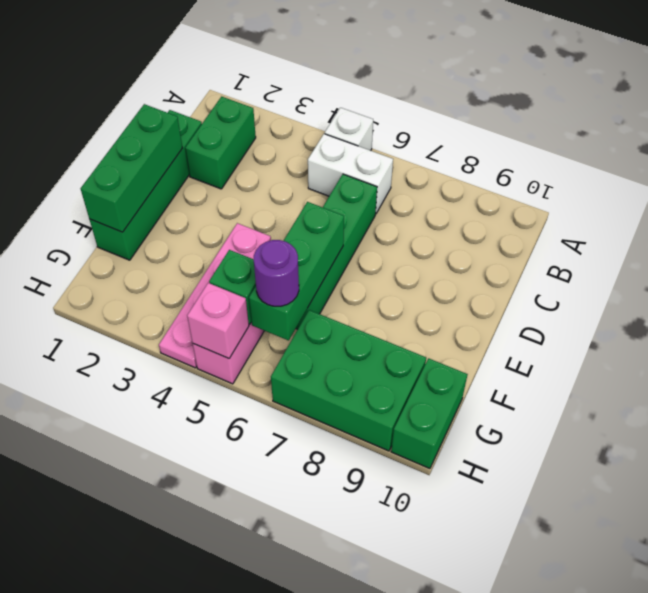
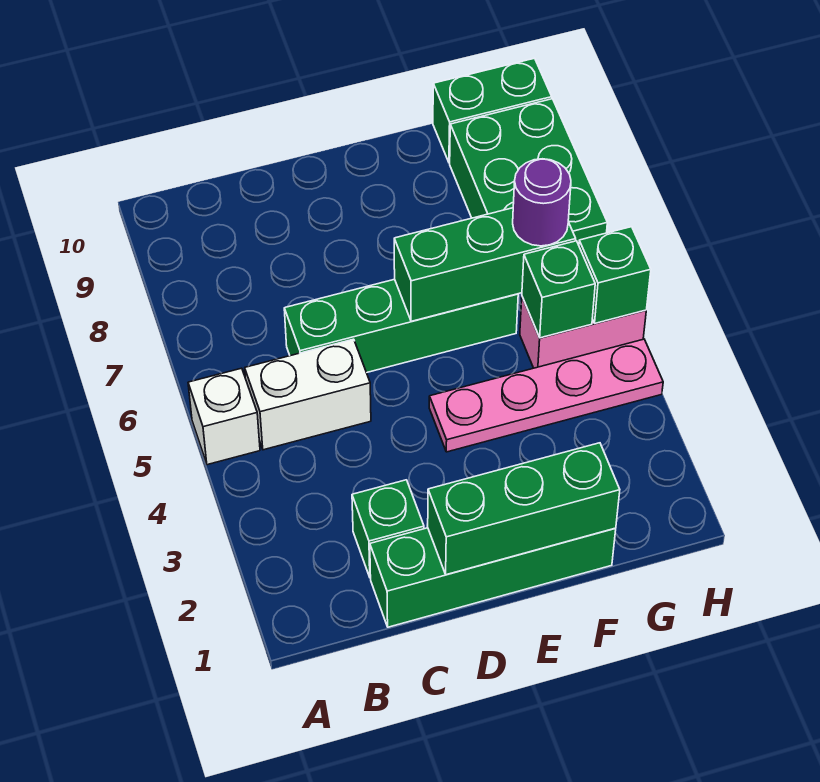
green brick B2:C2 level 1 -> green brick C2 level 1
white brick B5:B6 level 1 -> white brick B5:C5 level 1
pink brick H5 level 2 -> green brick H5 level 2

